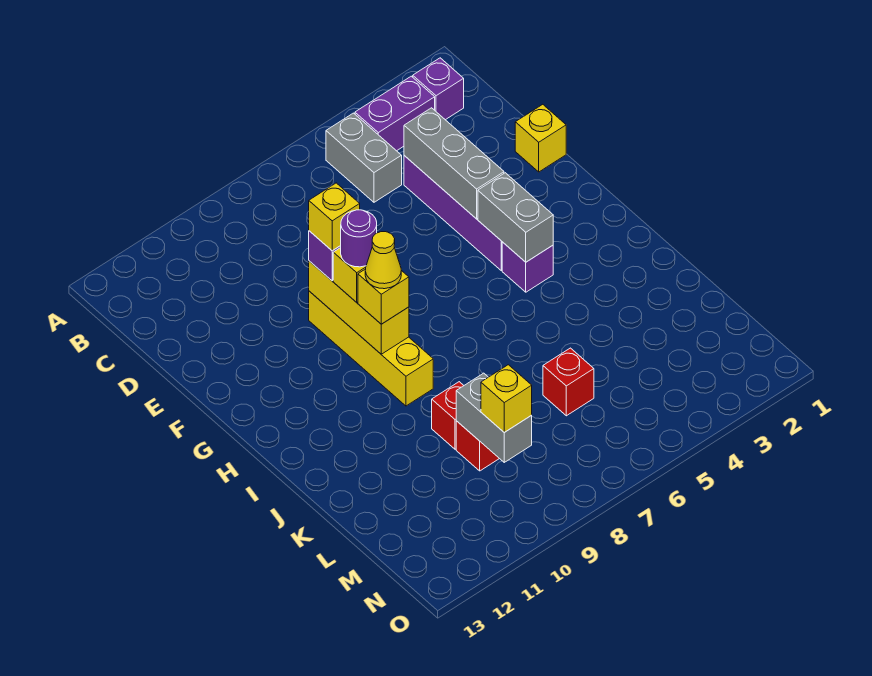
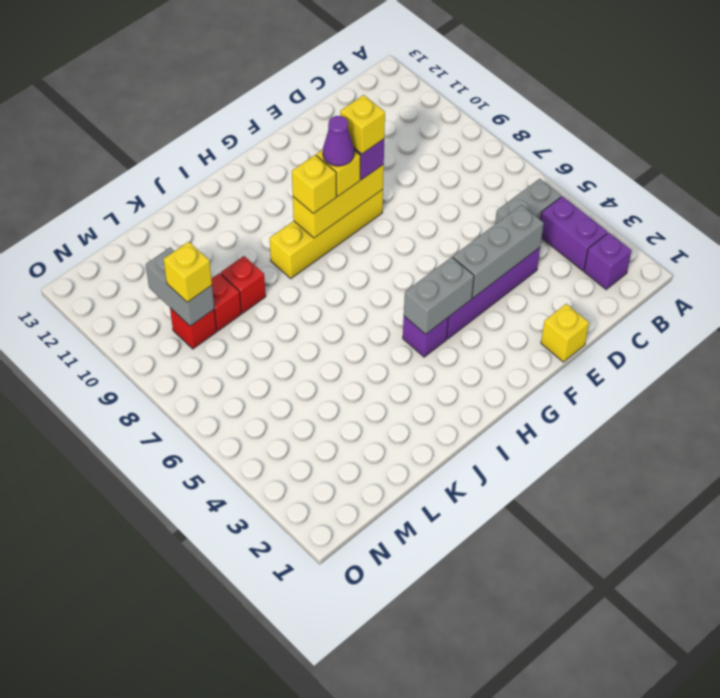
purple round brick G9 level 4 -> purple cone G9 level 4
yellow cone H9 level 4 -> none
red brick L6 level 1 -> red brick M9 level 1
grey brick L9:M9 level 2 -> grey brick M9:M10 level 2

